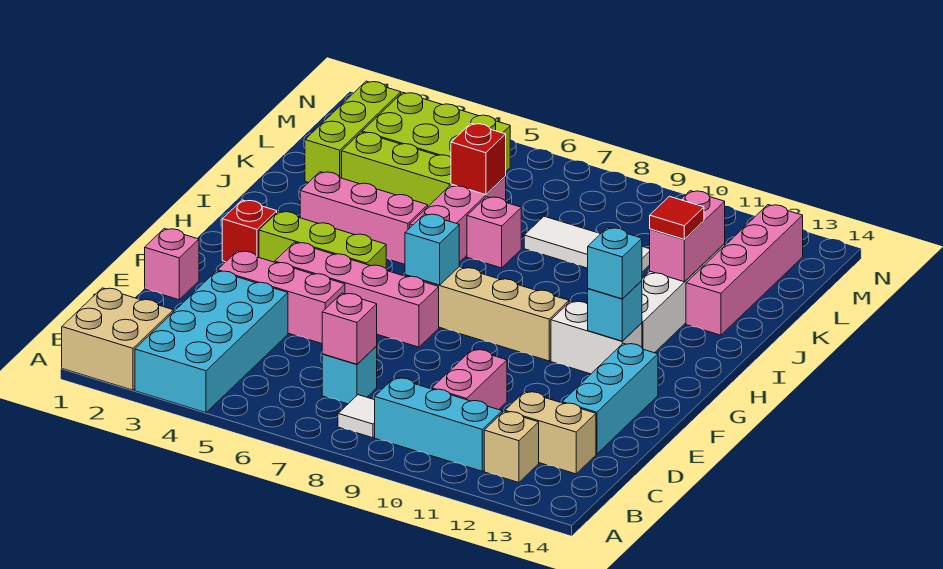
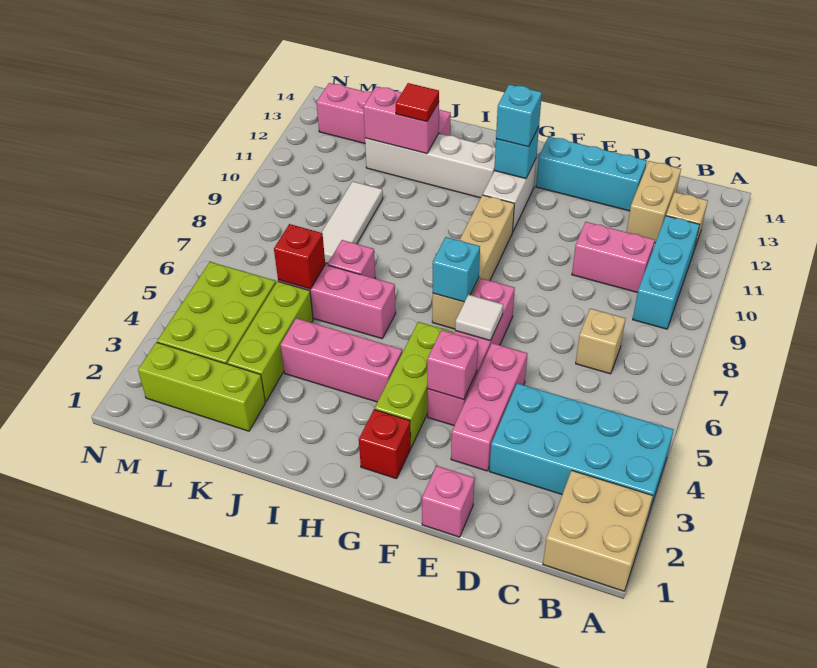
white tile B8 level 1 -> white tile F6 level 2
cyan brick C7 level 1 -> tan brick C7 level 1
pink brick C7 level 2 -> pink brick F4 level 2
pink brick I3:I5 level 1 -> pink brick H4:J4 level 1

